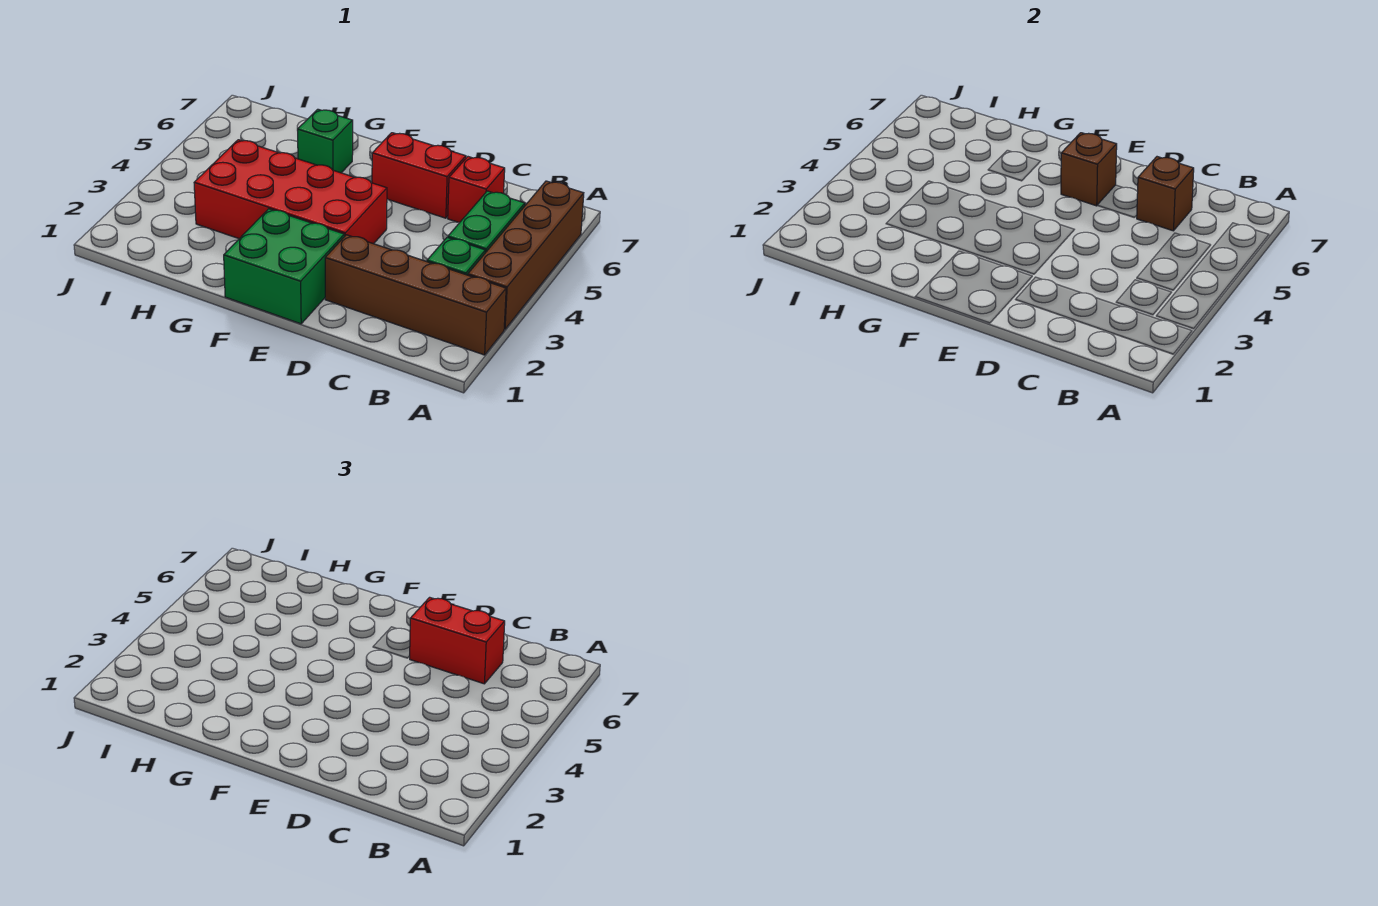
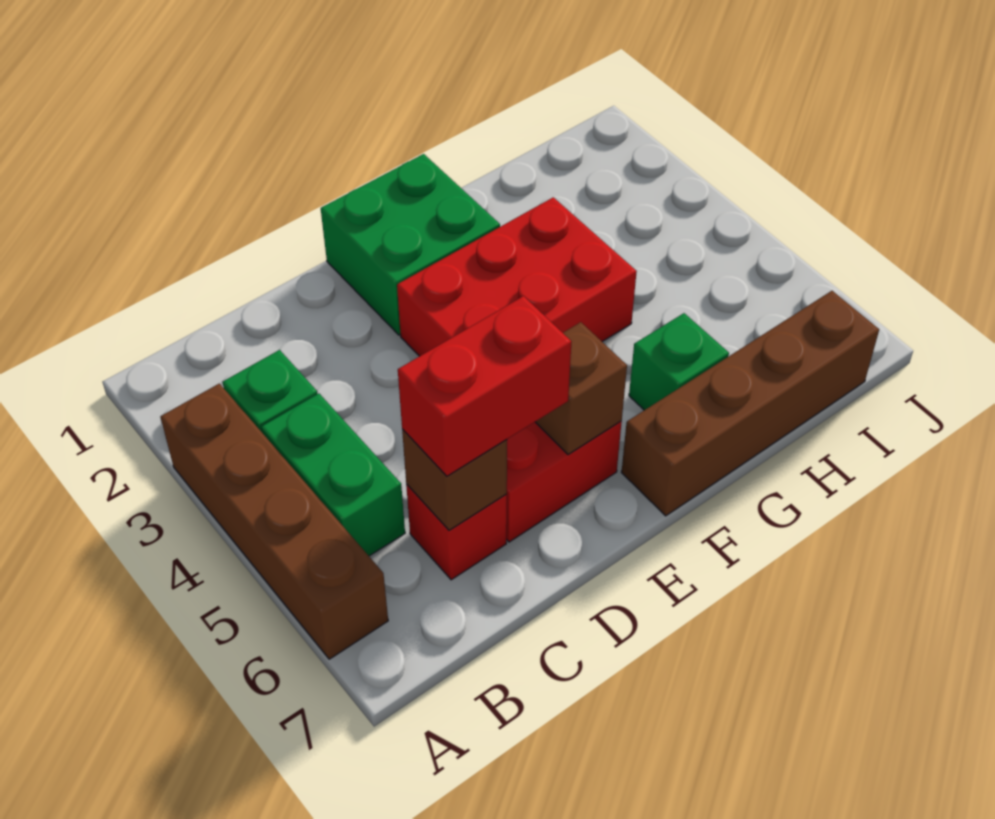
brown brick A2:D2 level 1 -> brown brick F7:I7 level 1
red brick E3:H4 level 1 -> red brick E3:G4 level 1

